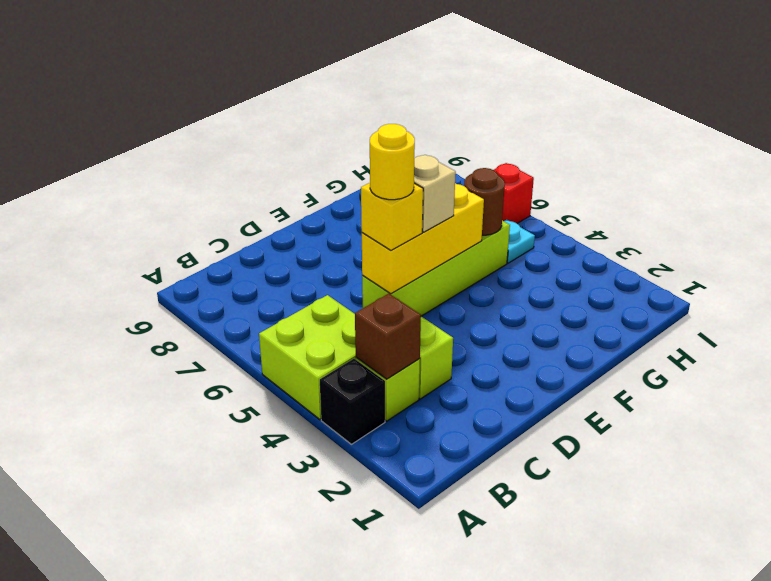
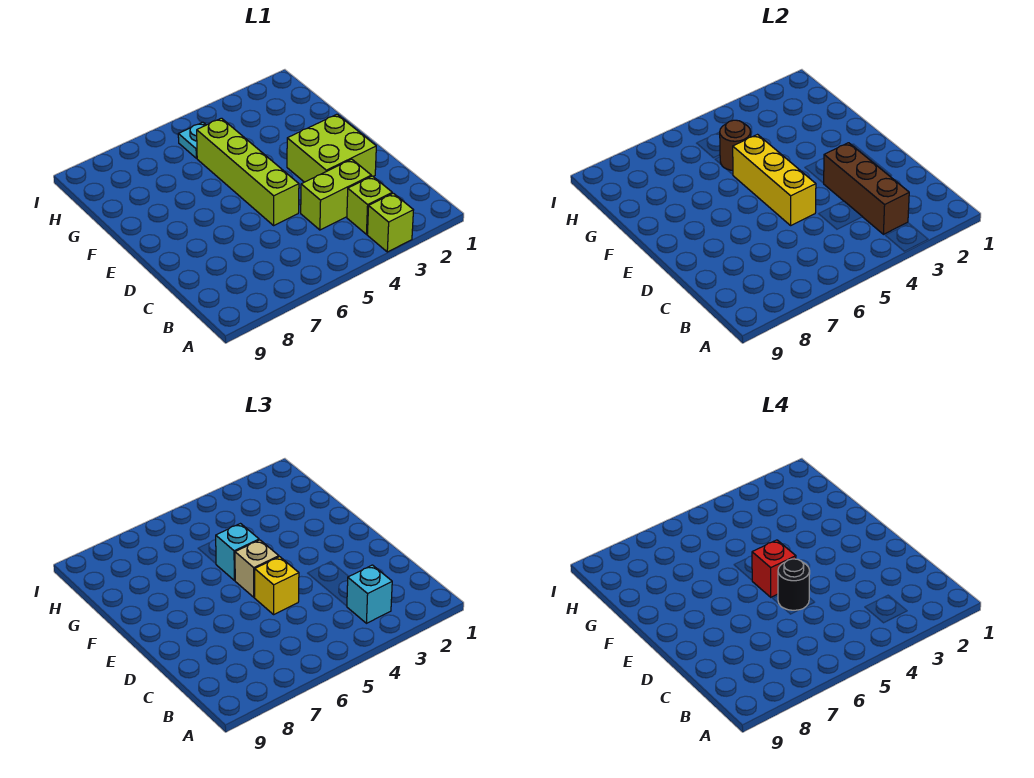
black brick A3 level 1 -> lime brick A3 level 1
lime brick A4:B5 level 1 -> lime brick D2:E3 level 1
brown brick B3 level 2 -> brown brick B3:D3 level 2
none -> cyan brick B3 level 3
yellow round brick D5 level 4 -> black round brick D5 level 4
none -> cyan brick F5 level 3
red brick I6 level 1 -> red brick E5 level 4

